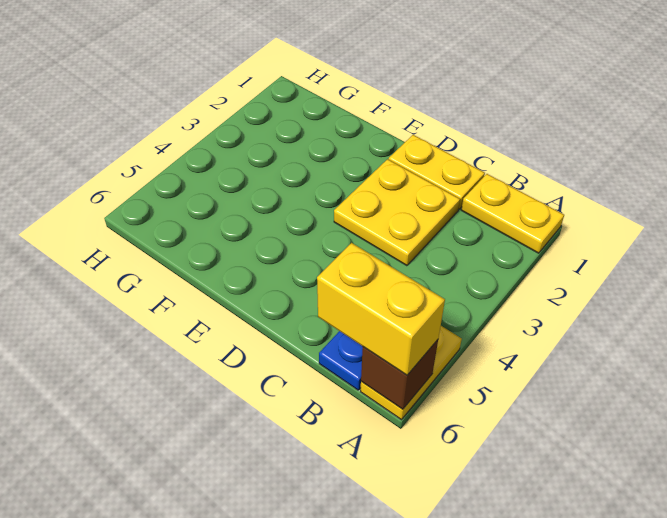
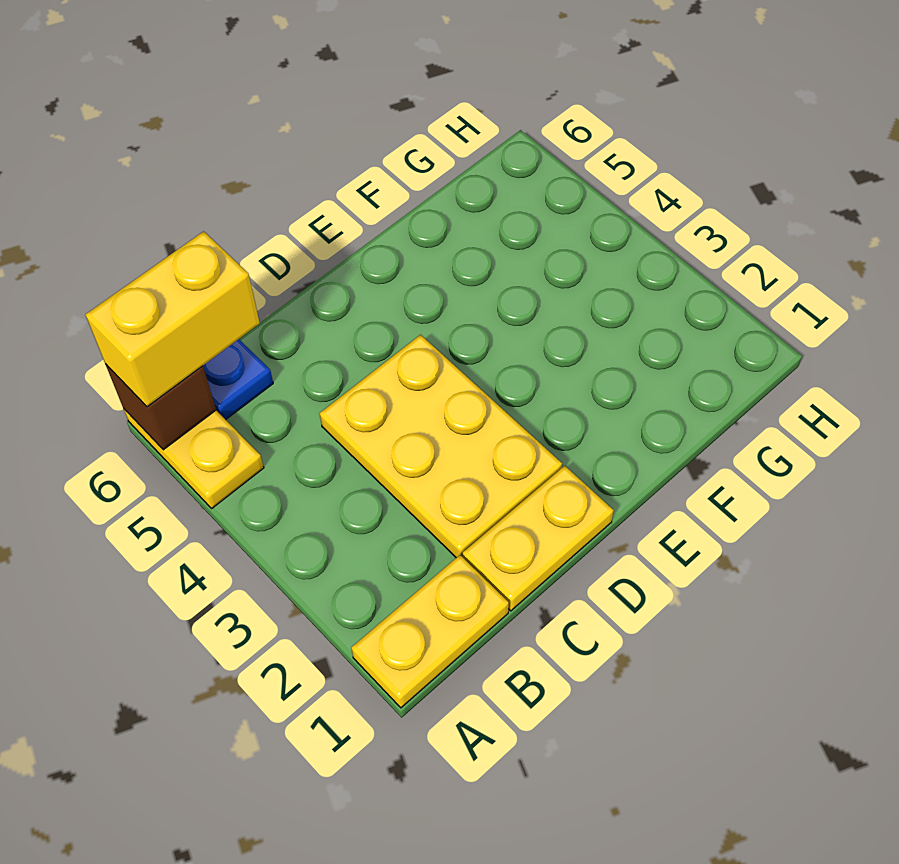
yellow plate C2:D3 level 1 -> yellow plate C2:D4 level 1

